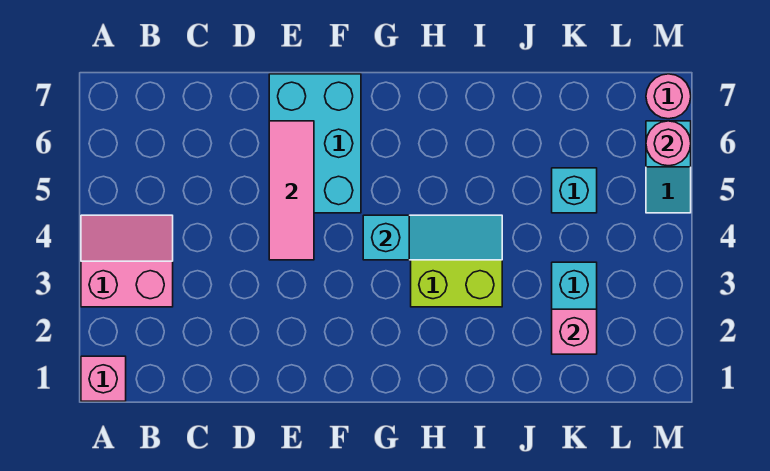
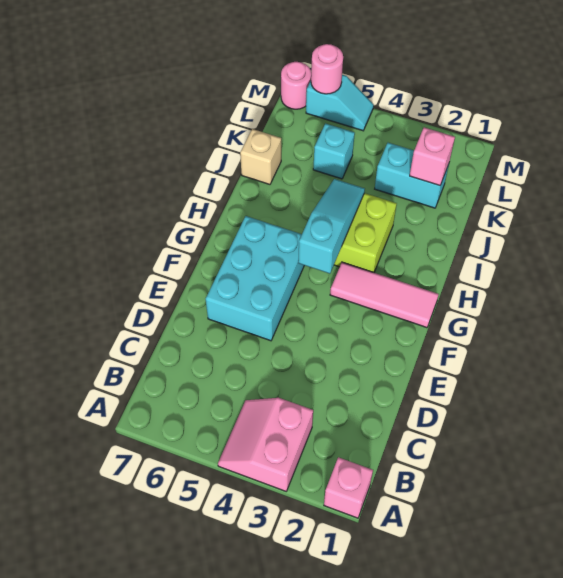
pink tile E4:E6 level 2 -> pink tile G1:G3 level 1
cyan brick E5:F7 level 1 -> cyan brick E5:G6 level 1
none -> tan brick J7 level 1

